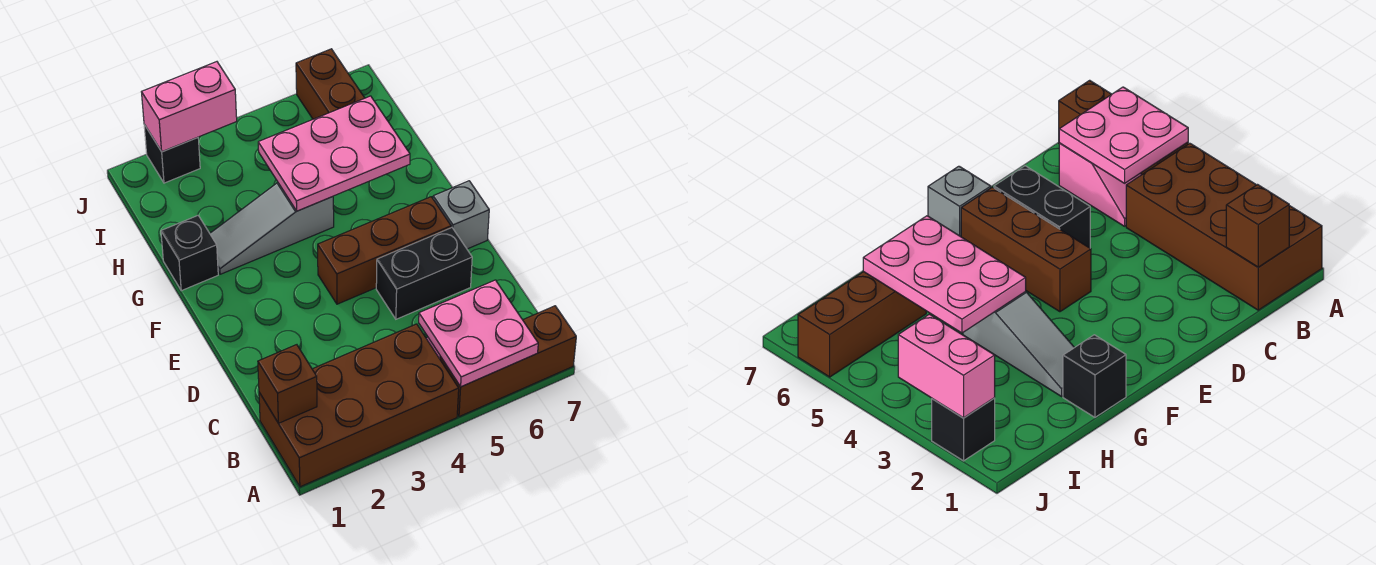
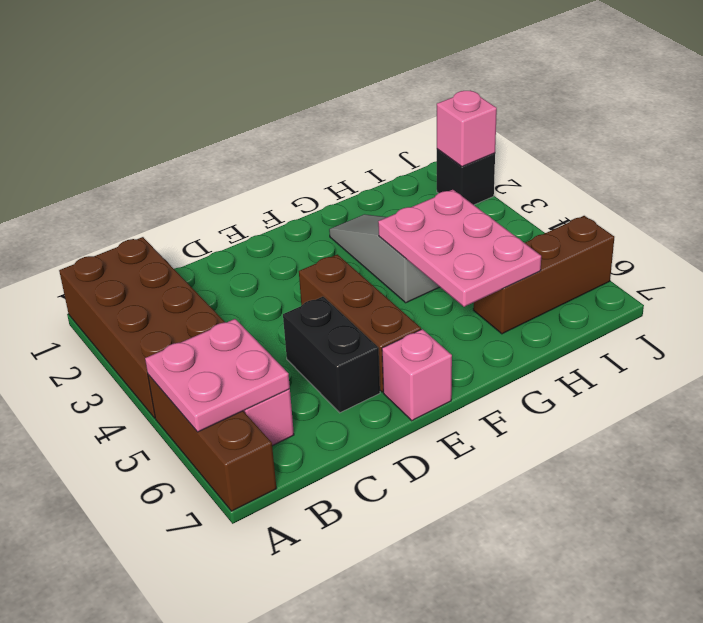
brown brick B1 level 2 -> none
grey brick E7 level 1 -> pink brick E7 level 1
black brick G1 level 1 -> none
pink brick J2:J3 level 2 -> pink brick J2 level 2

